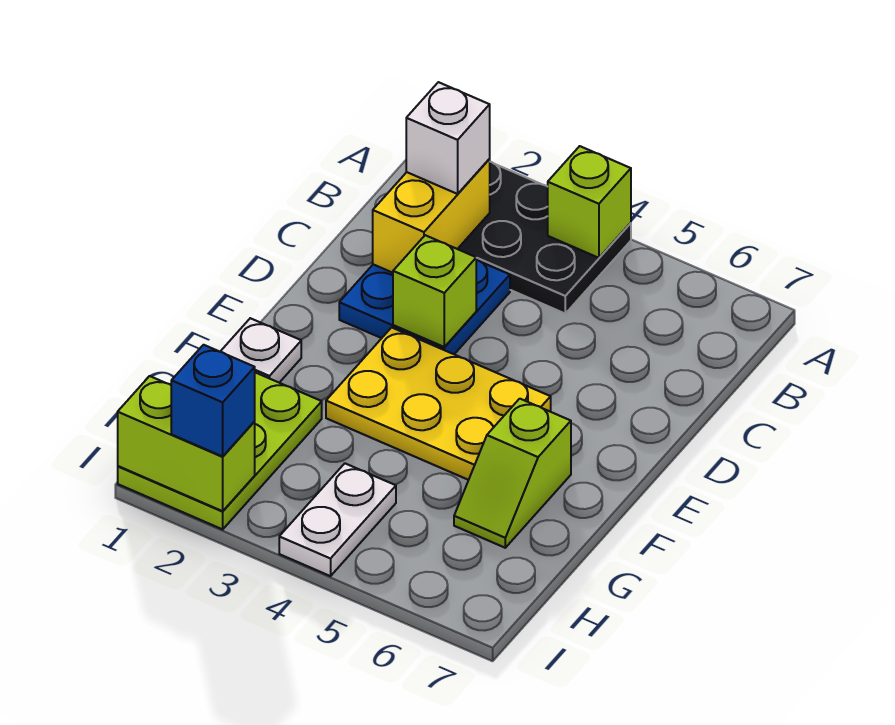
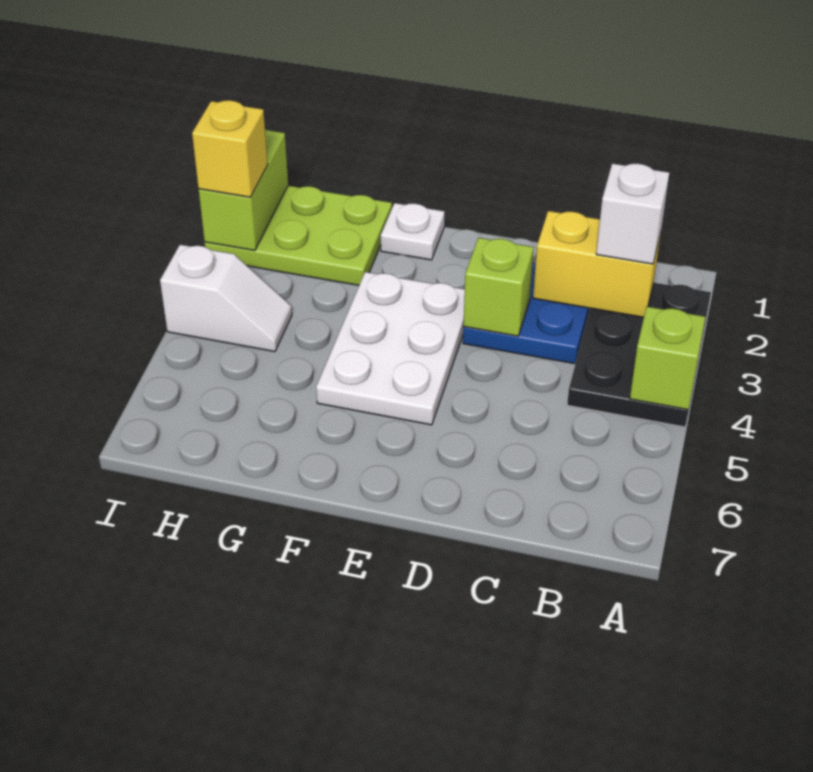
yellow plate E3:F5 level 1 -> white plate E3:F5 level 1
lime slope F6:G6 level 1 top F -> none
white plate H4:I4 level 1 -> white slope H4:I4 level 1 top I
blue brick I2 level 3 -> yellow brick I2 level 3

